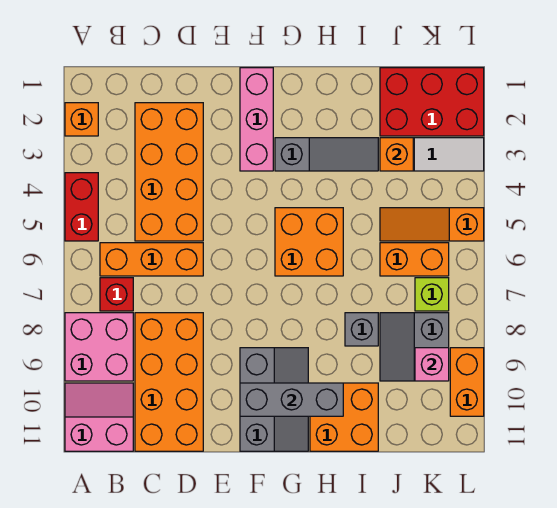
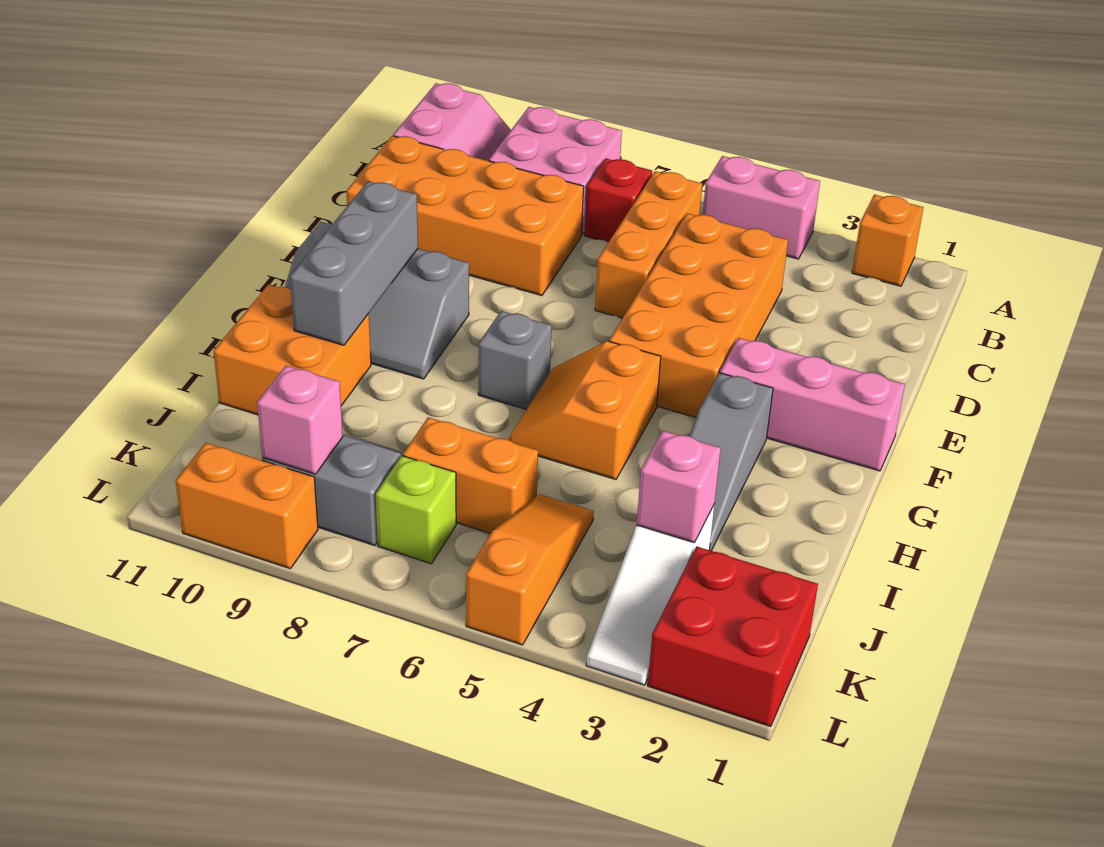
red brick A4:A5 level 1 -> pink brick A4:A5 level 1
orange brick C2:D5 level 1 -> orange brick C4:F5 level 1
orange brick G5:H6 level 1 -> orange slope G5:H6 level 1 top 5
grey brick I8 level 1 -> grey brick G7 level 1
red brick J1:L2 level 1 -> red brick K1:L2 level 1
orange brick J3 level 2 -> pink brick J3 level 2
orange brick J6:K6 level 1 -> orange brick J6:J7 level 1

